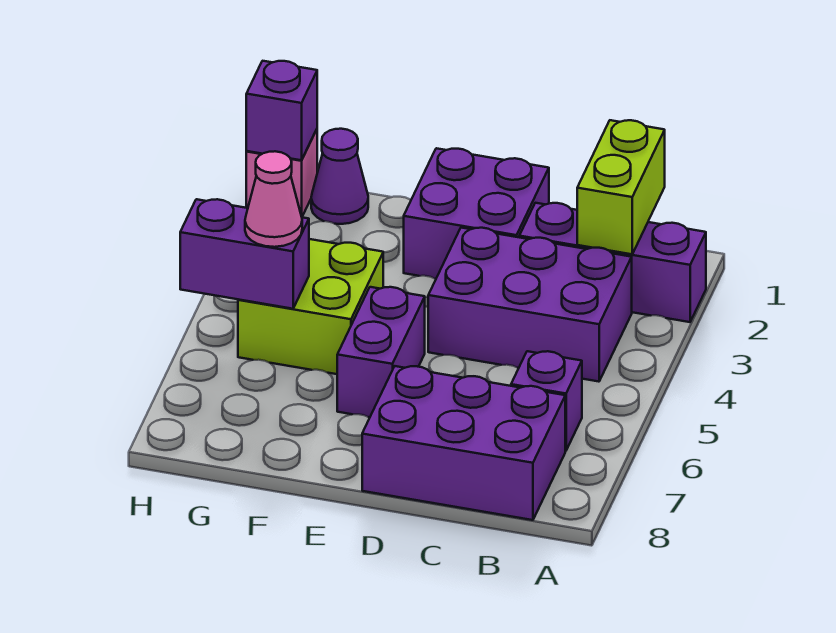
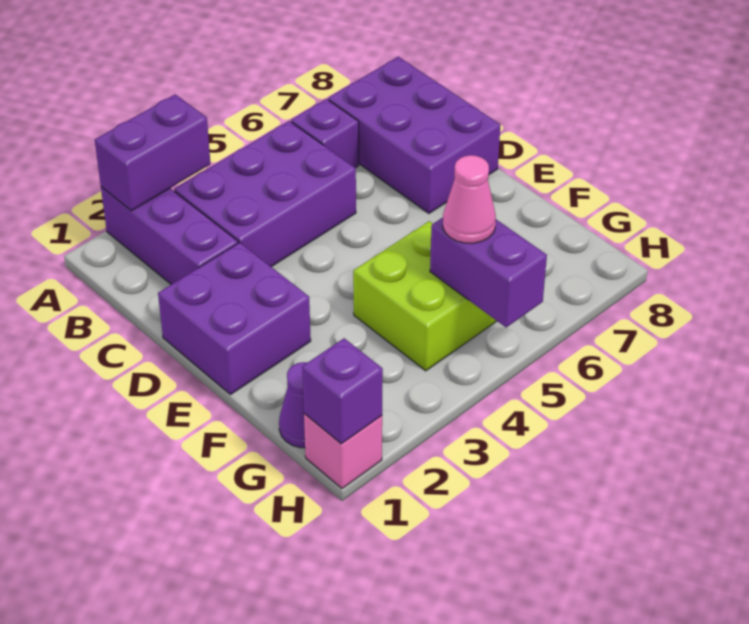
lime brick B1:B2 level 2 -> none
purple brick B3:D4 level 1 -> purple brick B3:C5 level 1
purple brick E5:E6 level 1 -> purple brick A2:A3 level 2

